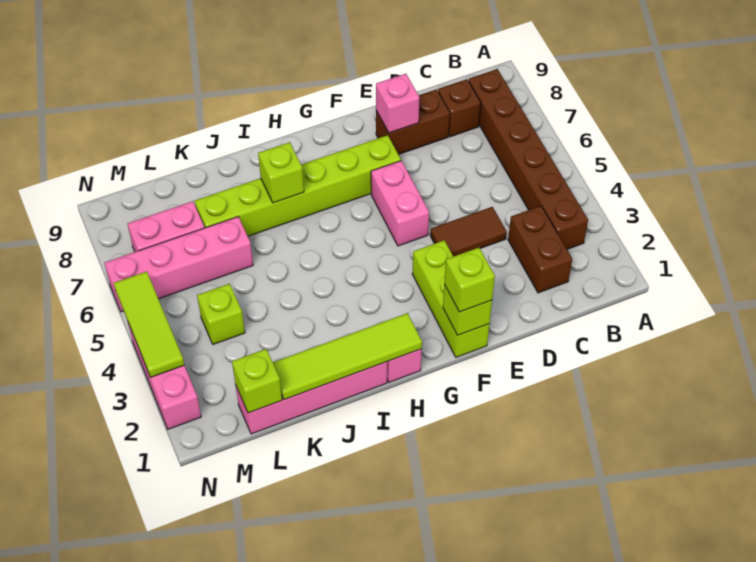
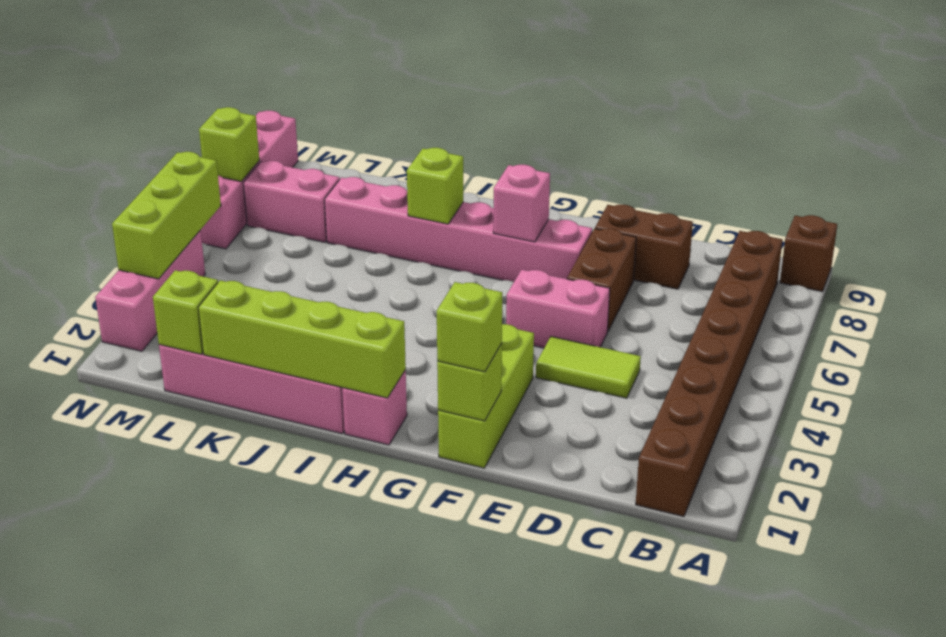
brown brick B3:B8 level 1 -> brown brick B1:B8 level 1
brown brick C2:C3 level 1 -> brown brick E6:E7 level 1
brown brick C8 level 1 -> brown brick A9 level 1
brown tile D4:E4 level 1 -> lime tile D4:E4 level 1
pink brick E8 level 2 -> pink brick G7 level 2
pink brick F5:F6 level 1 -> pink brick E5:F5 level 1
lime brick F7:K7 level 1 -> pink brick F7:K7 level 1
lime tile H1:K1 level 2 -> lime brick H1:K1 level 2
pink brick K6:N6 level 1 -> pink brick N6:N9 level 1
lime brick L4 level 1 -> lime brick N7 level 2
lime tile N3:N5 level 2 -> lime brick N3:N5 level 2

